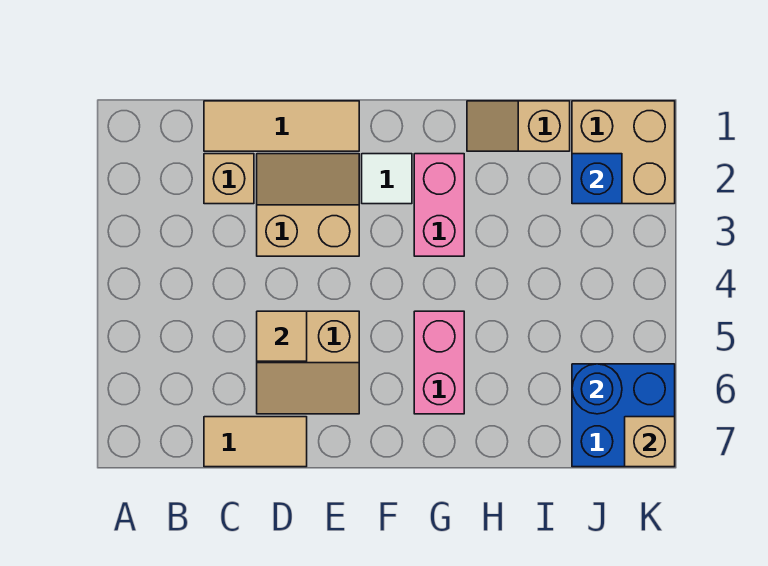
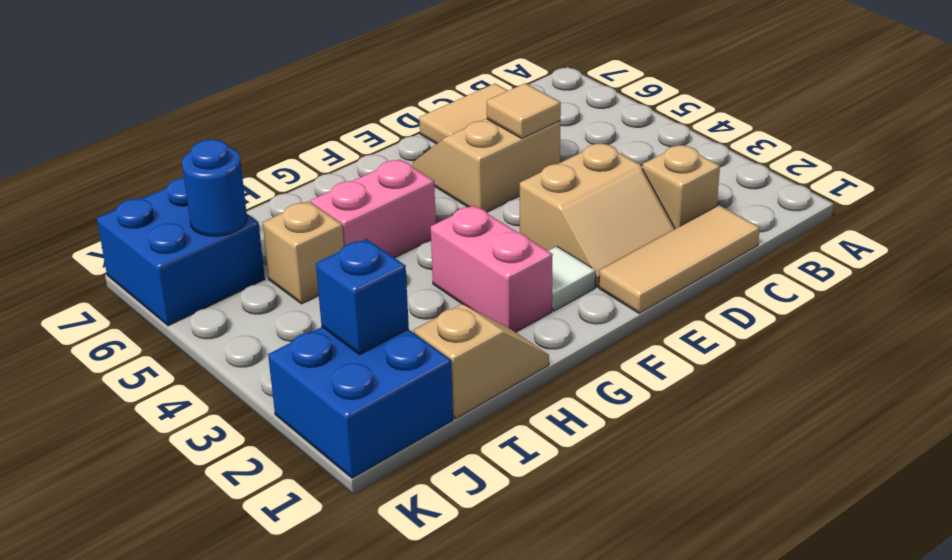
pink brick G5:G6 level 1 -> pink brick G5:H5 level 1
tan brick J1:K2 level 1 -> blue brick J1:K2 level 1
tan brick K7 level 2 -> tan brick I5 level 1

